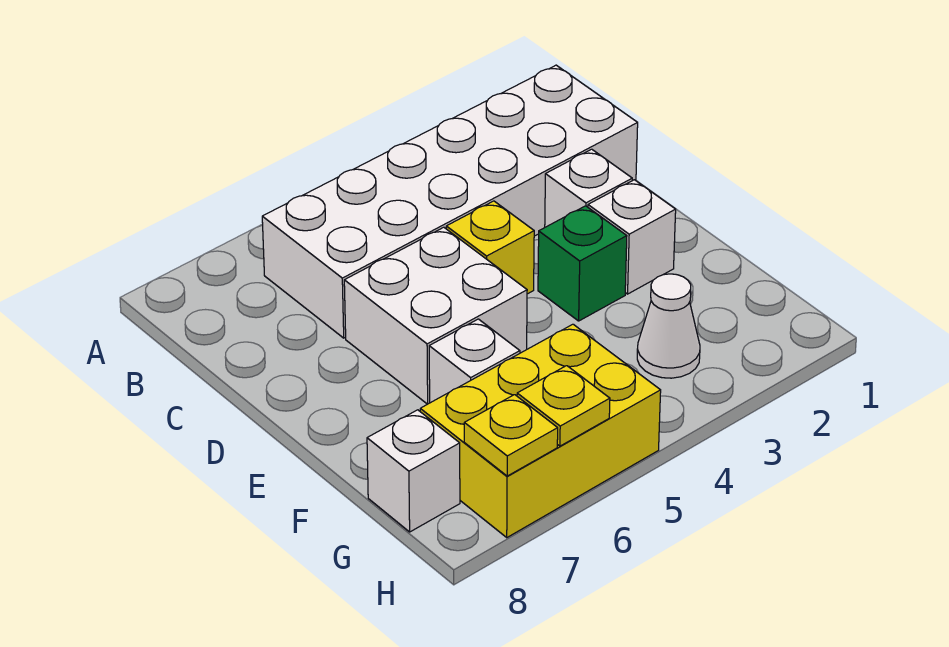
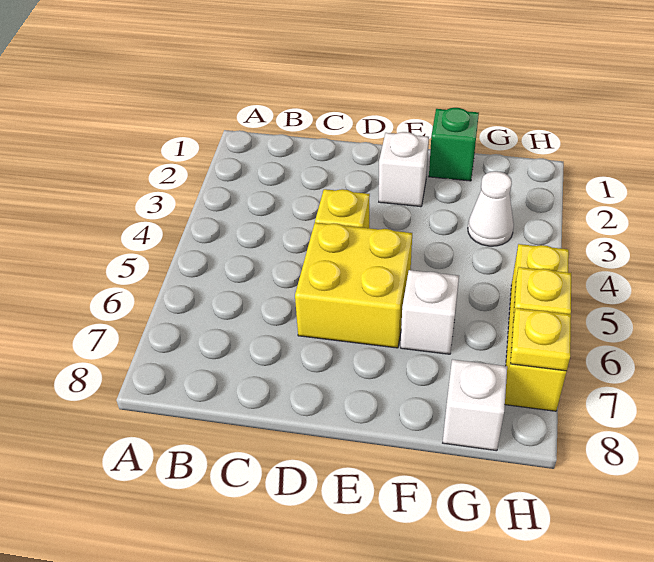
white brick B1:C6 level 1 -> none
white brick D2 level 1 -> none
white brick D5:E6 level 1 -> yellow brick D5:E6 level 1
green brick E3 level 1 -> green brick F1 level 1
yellow brick G5:H7 level 1 -> yellow brick H5:H7 level 1

